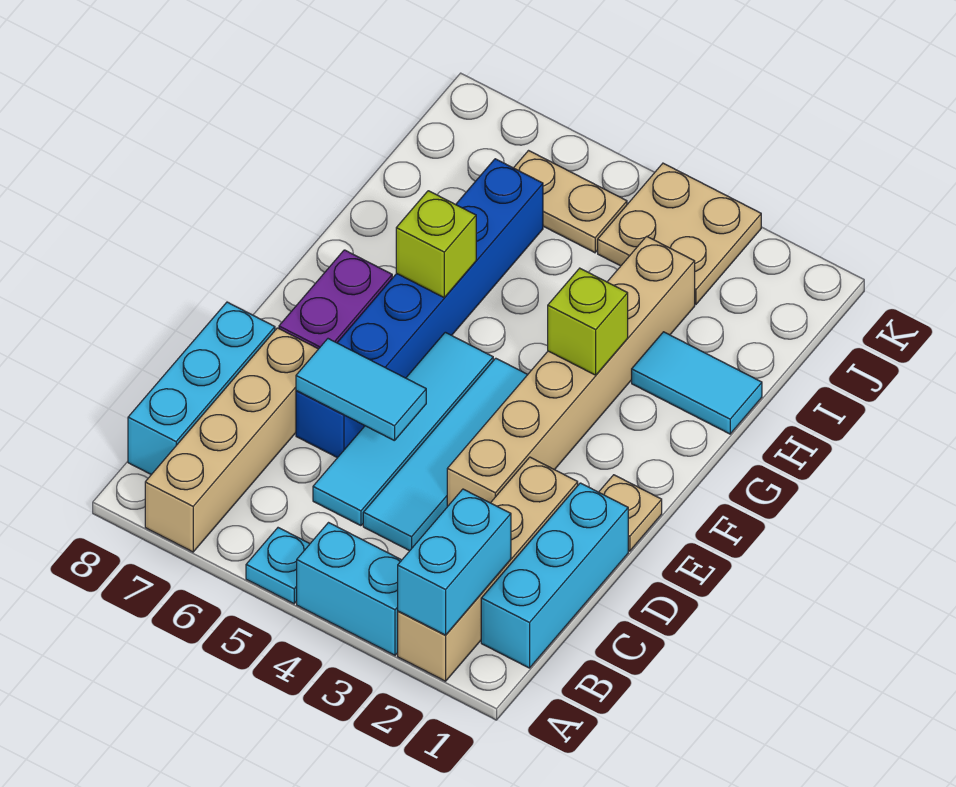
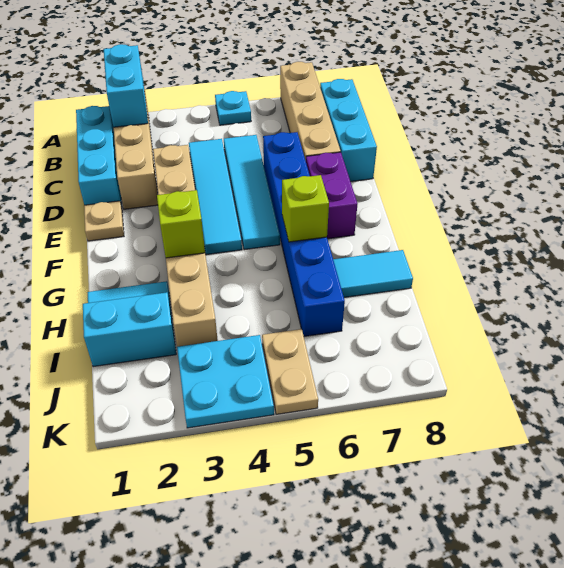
cyan brick A3:A4 level 1 -> cyan brick I1:I2 level 1
cyan tile D5:D6 level 2 -> cyan tile H7:H8 level 1
tan plate J3:K4 level 1 -> cyan plate J3:K4 level 1
tan plate J5:J6 level 1 -> tan plate J5:K5 level 1

